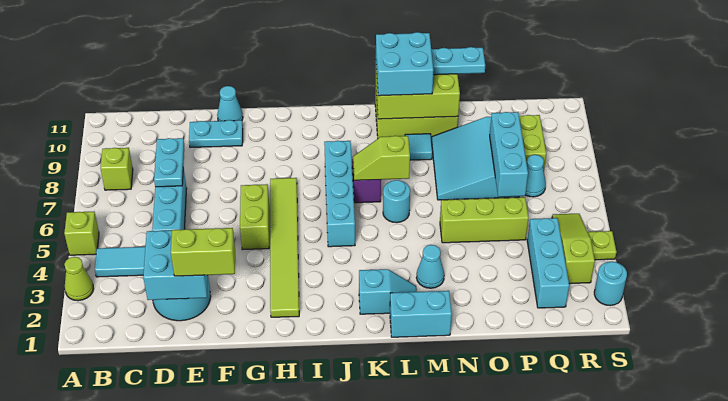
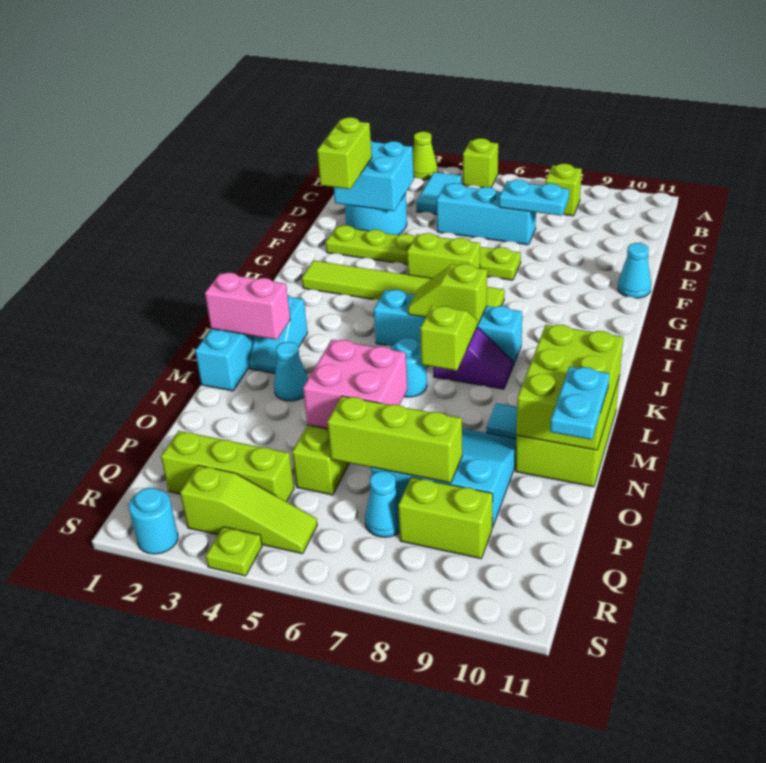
cyan plate E10:F10 level 1 -> none
none -> lime plate F2:F7 level 1
none -> lime slope J6:J7 level 2 top 7
none -> pink brick L1:L2 level 2
cyan brick L10:M11 level 3 -> none
none -> pink brick N5:O6 level 2
cyan brick P6:P8 level 2 -> lime brick P6:P8 level 2
cyan brick Q2:Q4 level 1 -> lime brick Q2:Q4 level 1

